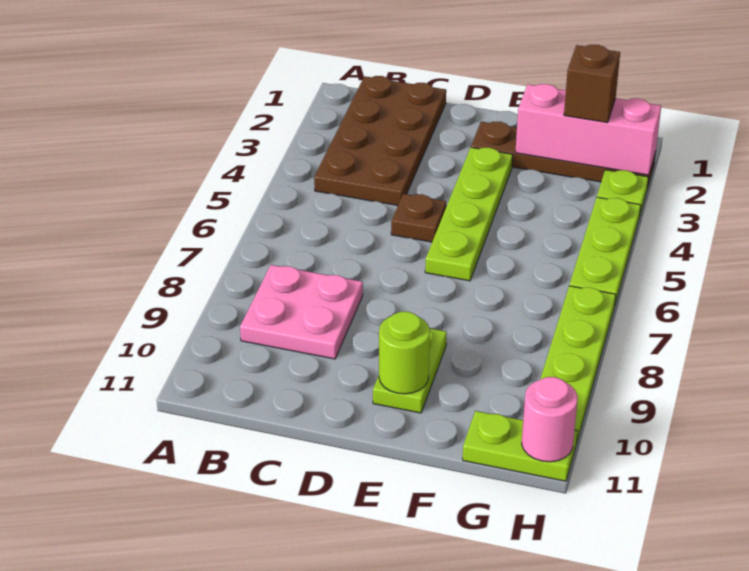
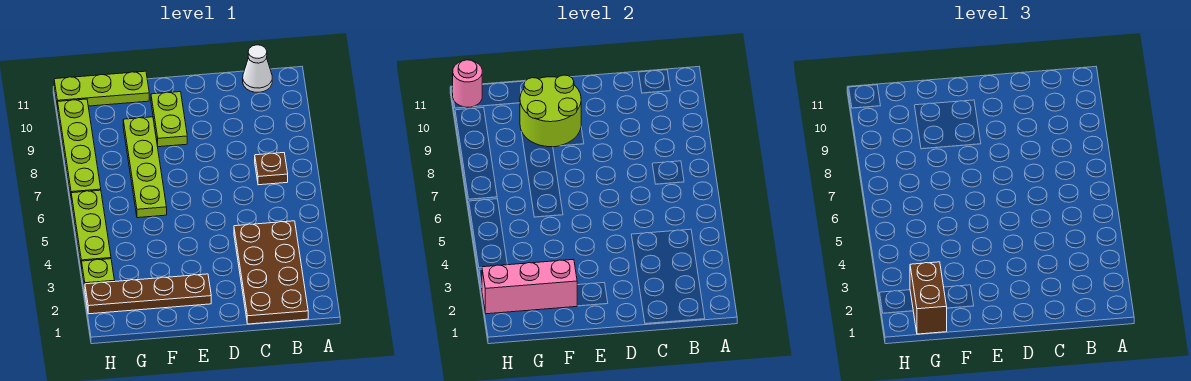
pink plate B8:C9 level 1 -> none
none -> white cone B11 level 1
brown plate D5 level 1 -> brown plate B7 level 1
lime plate E3:E6 level 1 -> lime plate F6:F9 level 1
lime round brick E10 level 2 -> lime round brick E9:F10 level 2
brown brick G2 level 3 -> brown brick G1:G2 level 3
lime plate G11:H11 level 1 -> lime plate F11:H11 level 1

